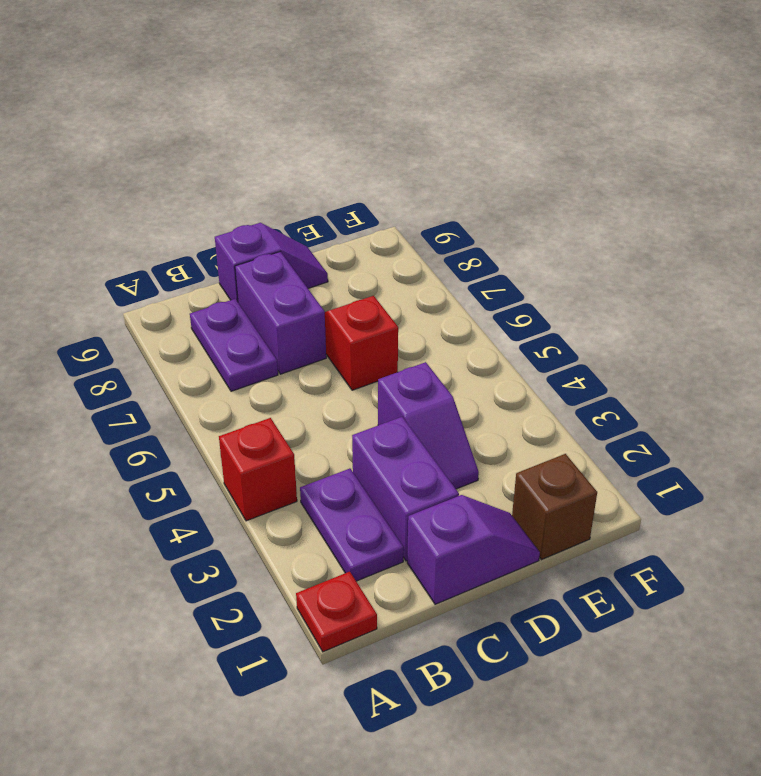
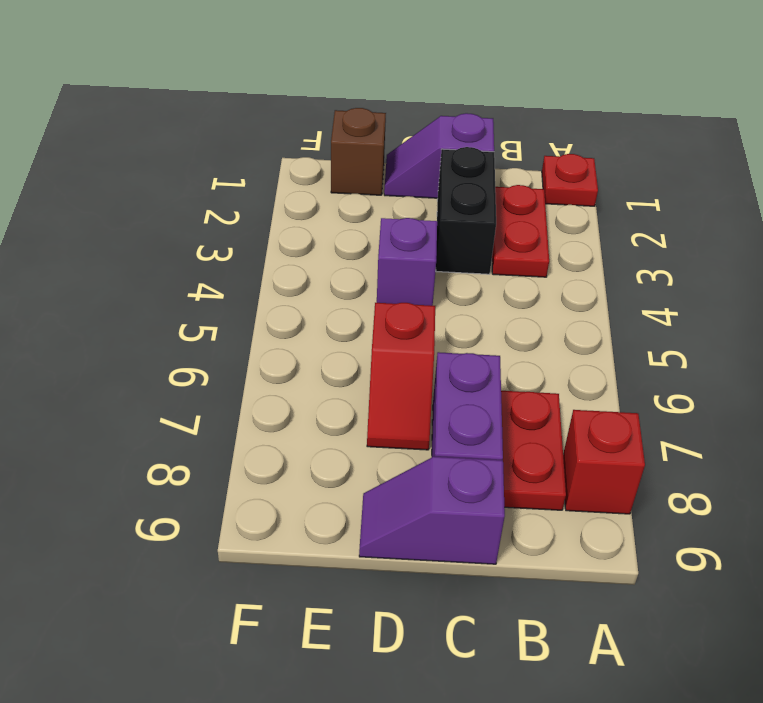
red brick A4 level 1 -> red brick A8 level 1
purple plate B2:B3 level 1 -> red plate B2:B3 level 1
purple plate B7:B8 level 1 -> red plate B7:B8 level 1
purple brick C2:C3 level 1 -> black brick C2:C3 level 1

